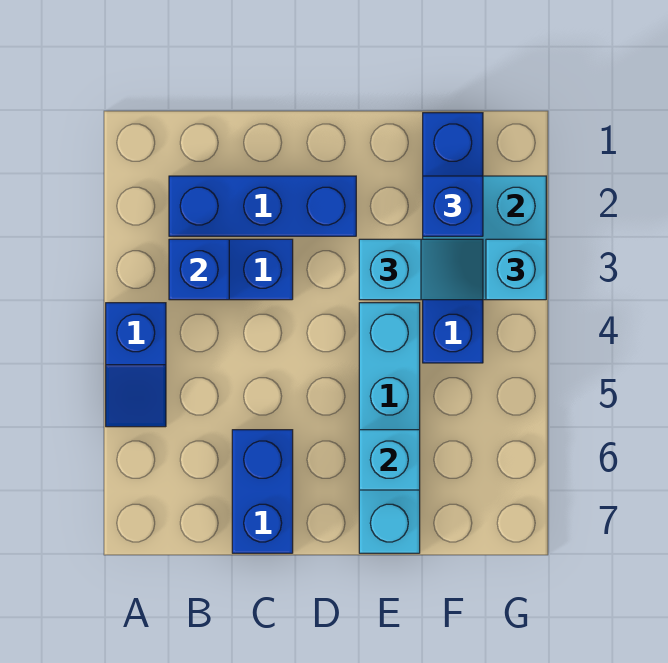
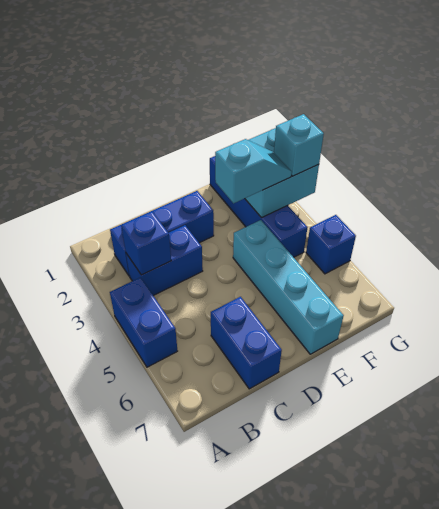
blue slope A4:A5 level 1 top 4 -> blue brick A4:A5 level 1
cyan brick E6 level 2 -> none
blue brick F2 level 3 -> blue brick G5 level 1

